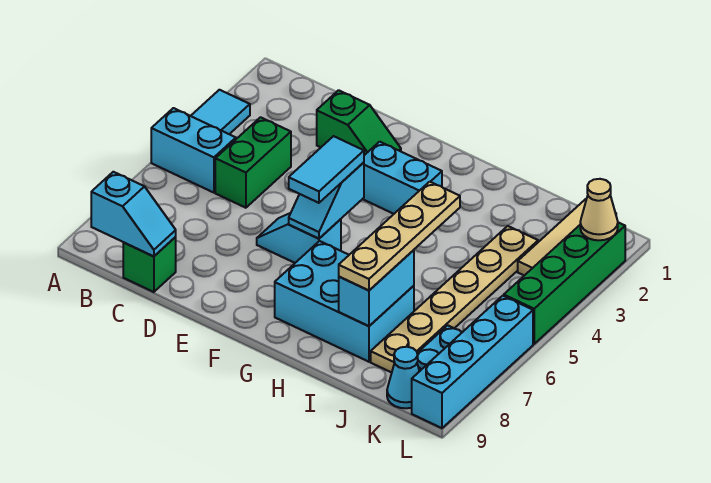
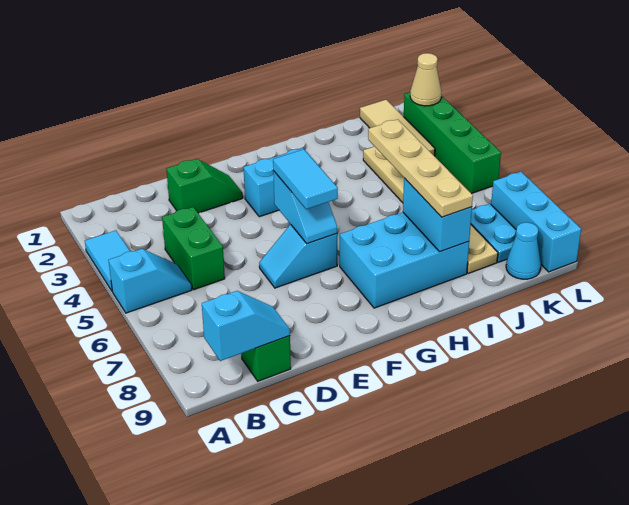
cyan brick A5:B5 level 1 -> cyan slope A5:B5 level 1 top A
cyan brick L6:L9 level 1 -> cyan brick L7:L9 level 1

